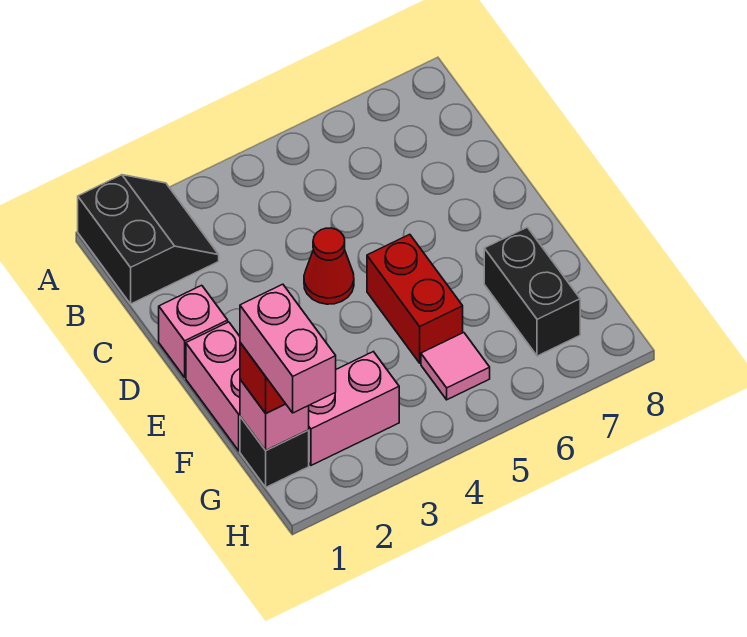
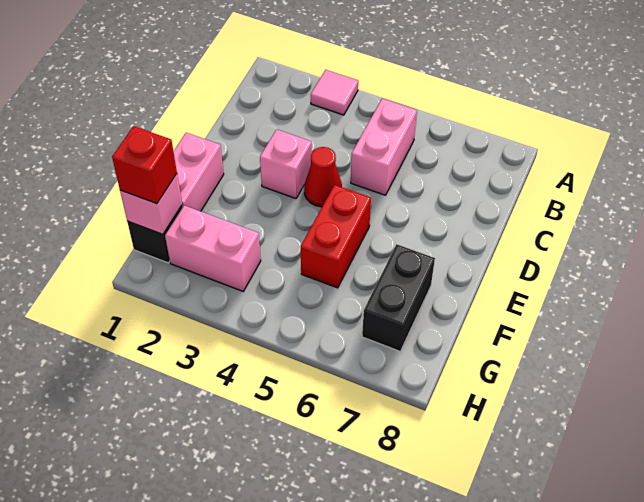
black slope A1:B2 level 1 top 1 -> none
pink brick D1 level 1 -> pink brick D3 level 1
pink brick G1:H1 level 4 -> pink brick B5:C5 level 1
pink tile G5 level 1 -> pink tile A3 level 1

